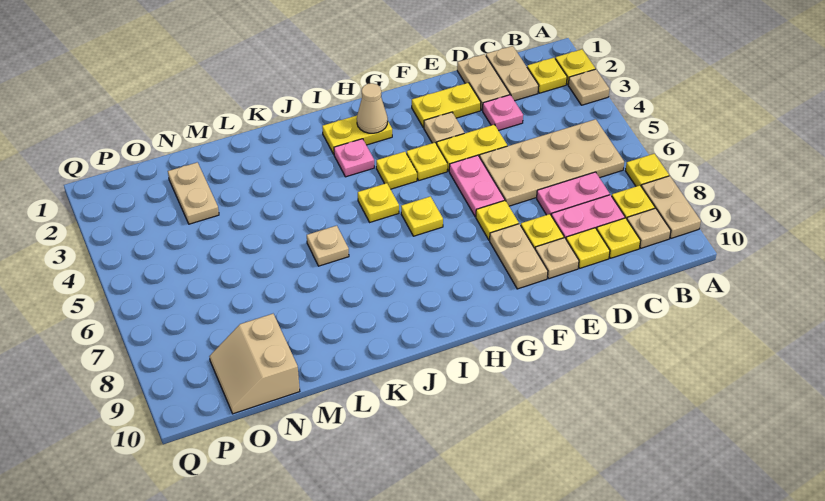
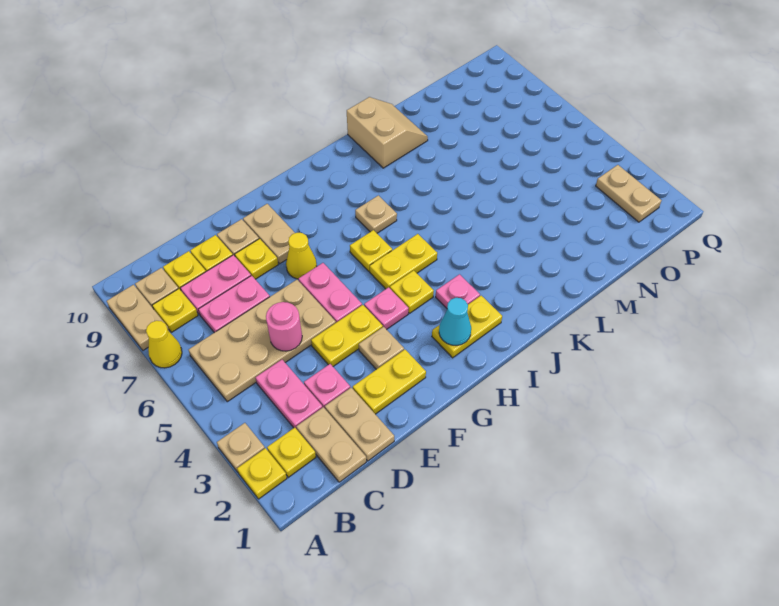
yellow plate A7 level 1 -> yellow cone A7 level 1
none -> pink plate C3:C4 level 1
none -> pink round brick D5 level 2
yellow plate F7 level 1 -> yellow cone F7 level 1
yellow plate G4 level 1 -> pink plate G4 level 1
tan cone H2 level 2 -> cyan cone H2 level 2
yellow plate I5 level 1 -> yellow plate H5:I5 level 1
tan plate K6 level 1 -> tan plate I7 level 1
tan plate N2:N3 level 1 -> tan plate P2:P3 level 1
tan slope N9:O10 level 1 top N -> tan slope K9:L10 level 1 top K

